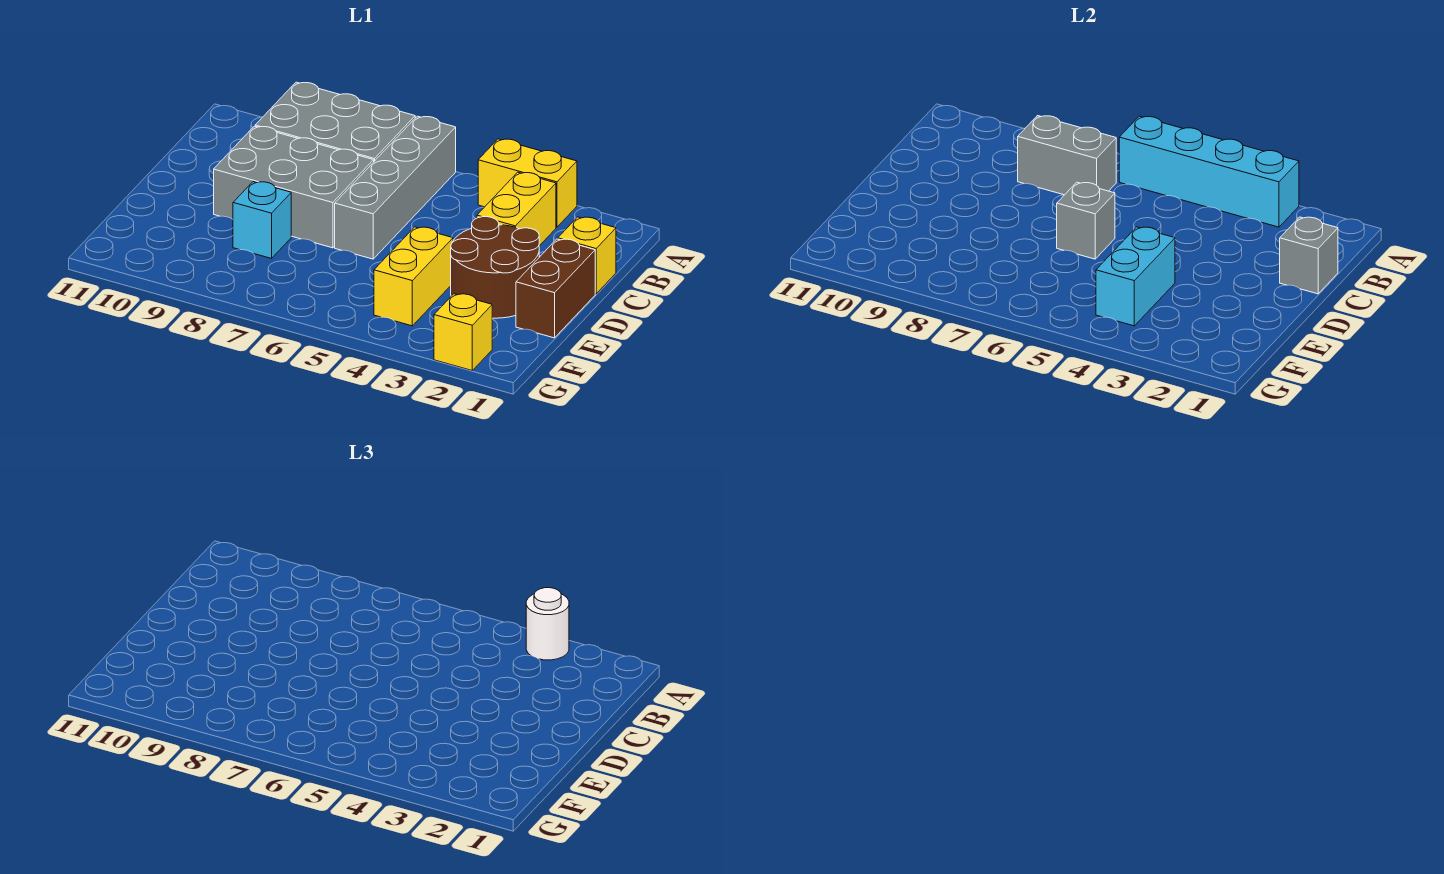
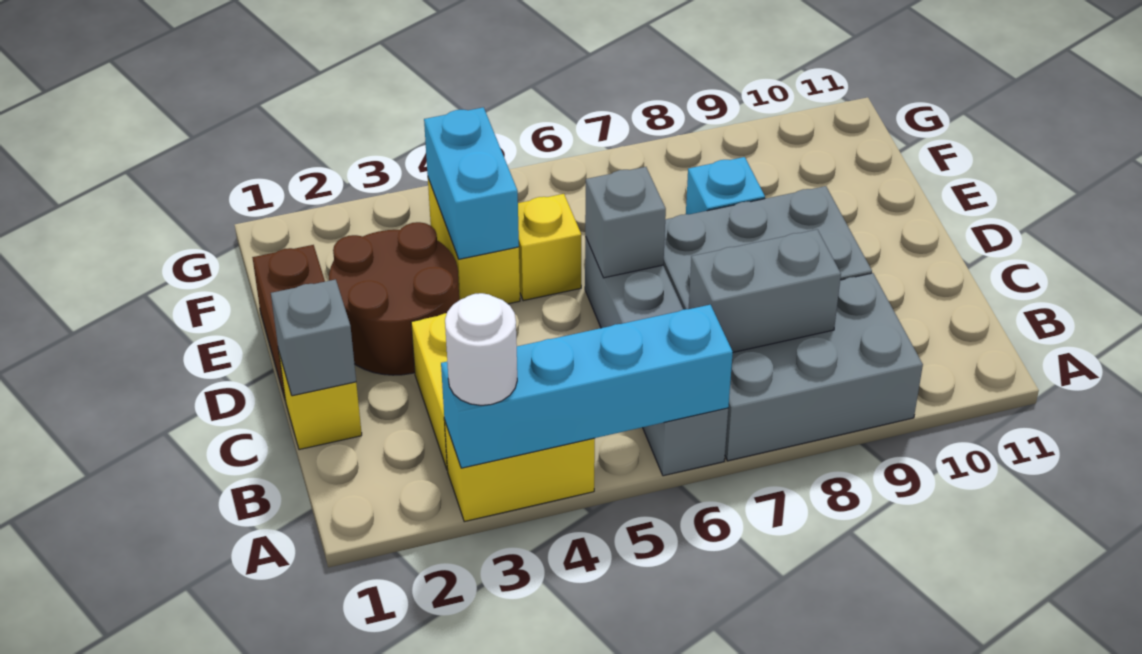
yellow brick G2 level 1 -> yellow brick E5 level 1

